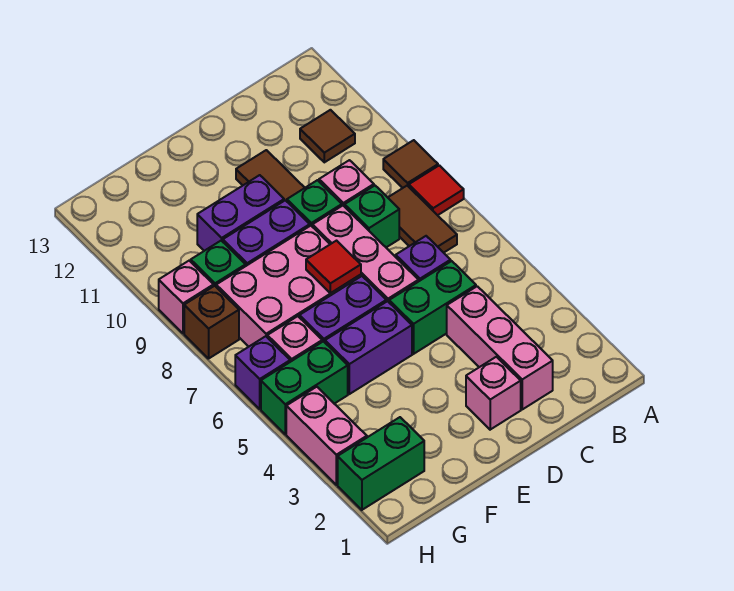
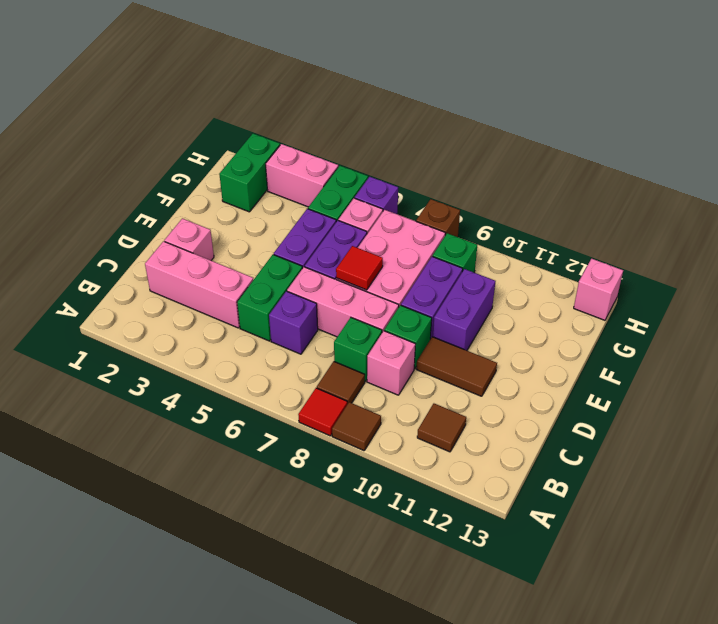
brown tile B7:B8 level 1 -> brown tile B8 level 1
pink brick H9 level 1 -> pink brick H13 level 1

